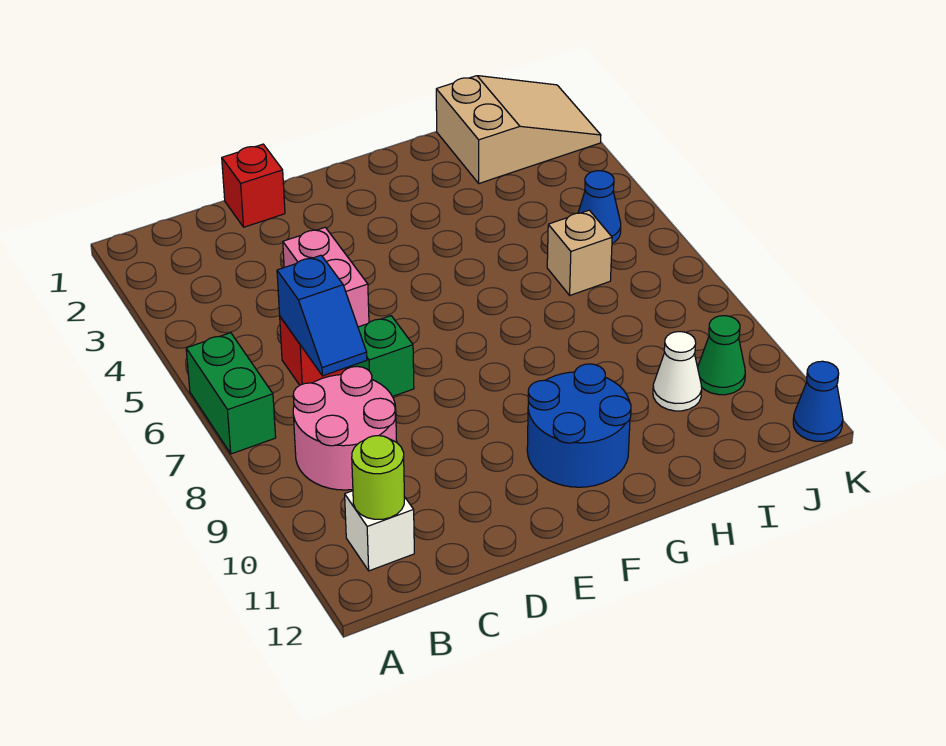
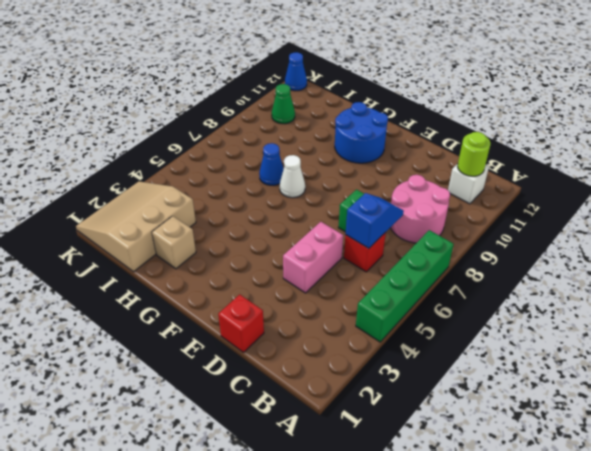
green brick A6:A7 level 1 -> green brick A4:A7 level 1
tan slope I1:K2 level 1 top I -> tan slope I1:K3 level 1 top I
tan brick I6 level 1 -> tan brick H2 level 1
white cone I10 level 1 -> white cone G7 level 1
blue cone J5 level 1 -> blue cone H7 level 1

